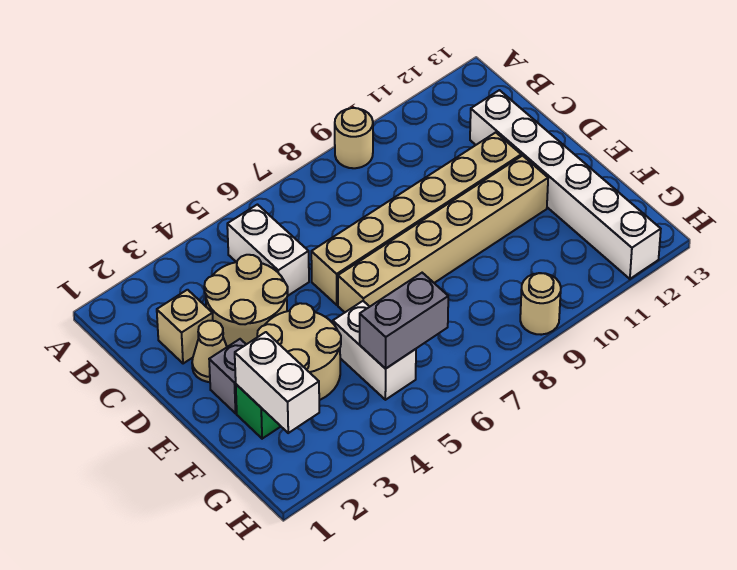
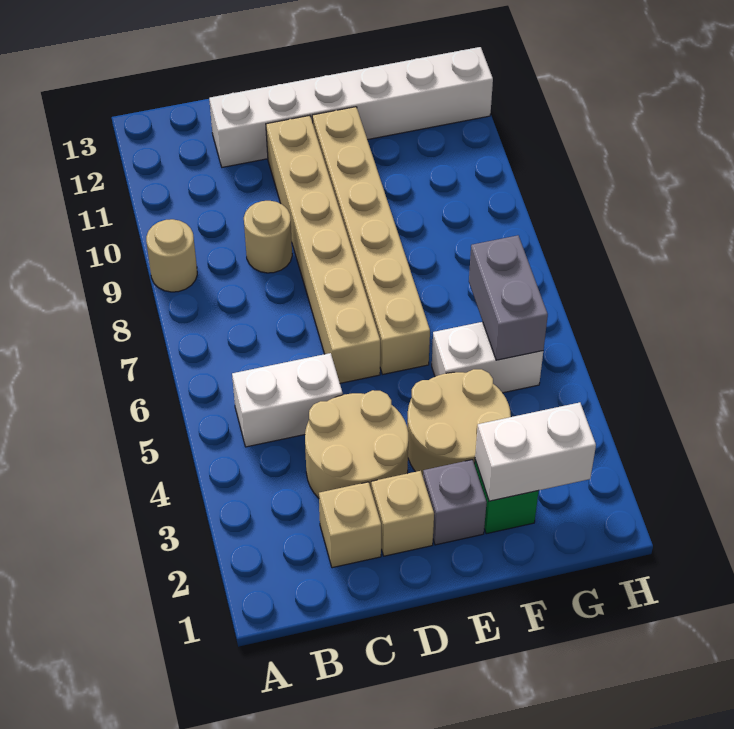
tan cone D2 level 1 -> tan brick D2 level 1
tan round brick H9 level 1 -> tan round brick C9 level 1

